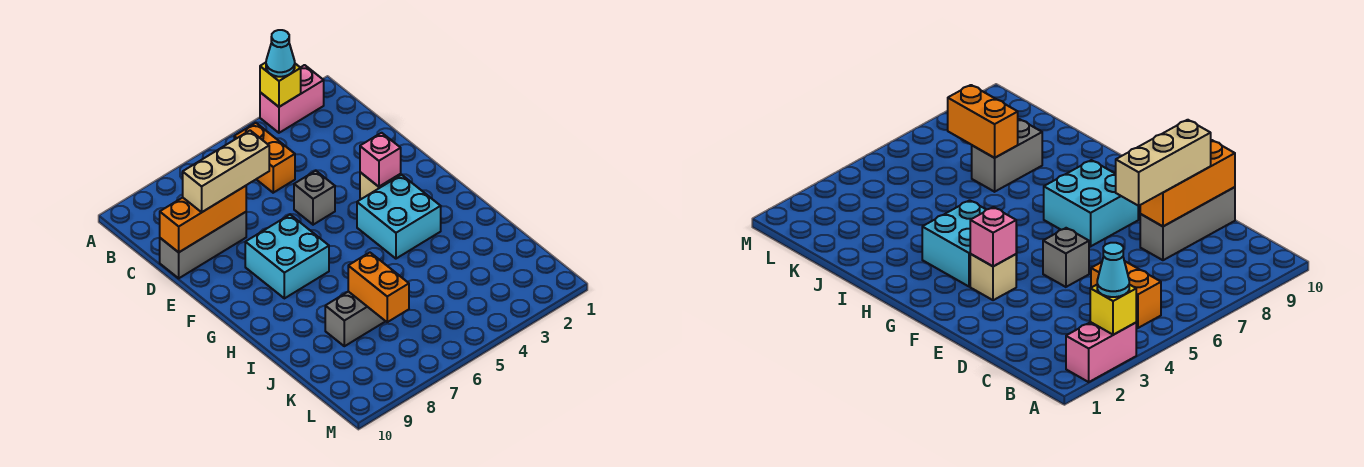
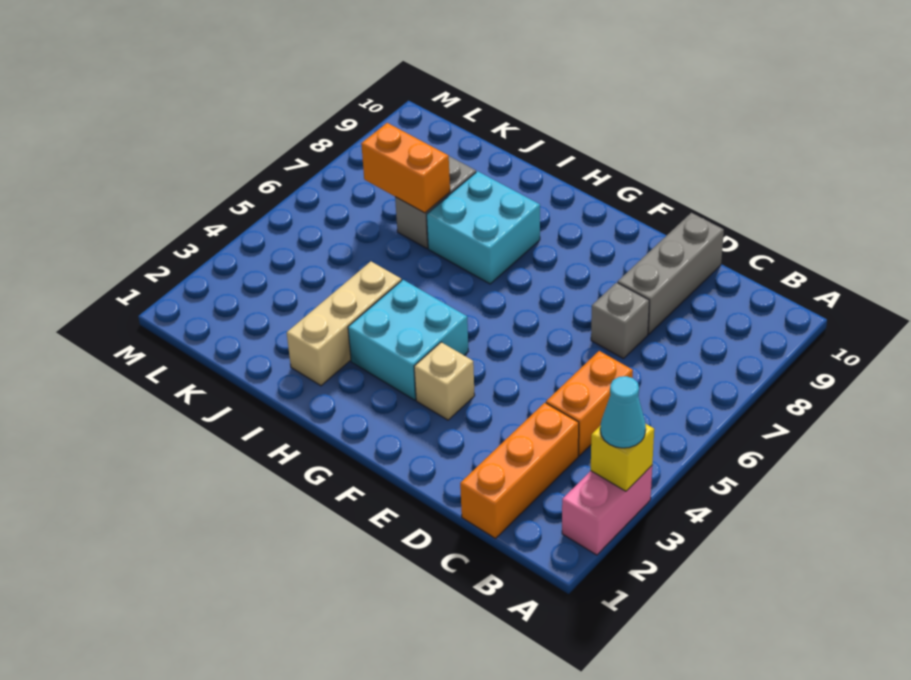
orange brick B5:C5 level 1 -> orange brick C4:C5 level 1
tan brick D7:D9 level 3 -> tan brick I2:I4 level 1
orange brick D8:D10 level 2 -> orange brick C1:C3 level 1
grey brick E5 level 1 -> grey brick D7 level 1
pink brick F3 level 2 -> none
cyan brick F7:G8 level 1 -> cyan brick H7:I8 level 1

